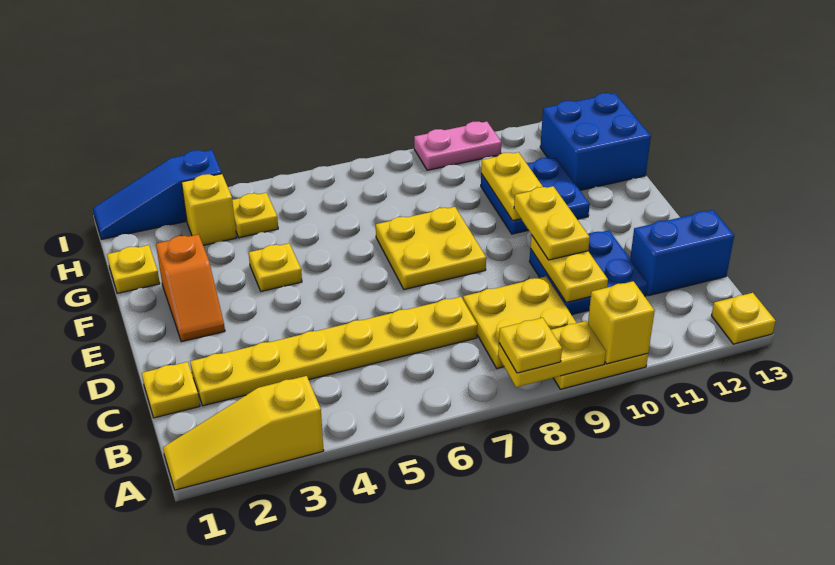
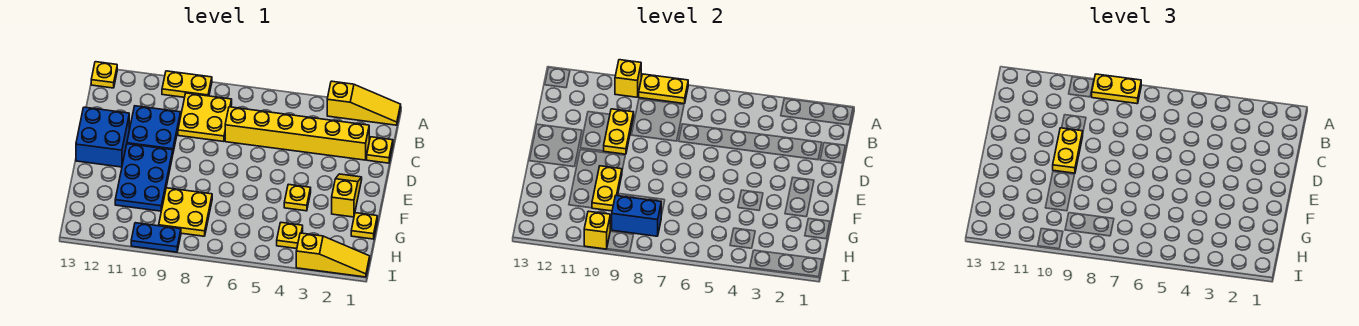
yellow plate A8 level 3 -> yellow plate A8:A9 level 3
yellow plate C2:C7 level 1 -> yellow brick C2:C7 level 1
blue brick C12:C13 level 1 -> blue brick H8:H9 level 2
orange slope E2:F2 level 1 top F -> yellow slope E2:F2 level 1 top F
yellow plate E7:F8 level 1 -> yellow plate G8:H9 level 1
blue plate F10:G11 level 1 -> blue plate E10:G11 level 1
blue brick G12:H13 level 1 -> blue brick D12:E13 level 1
yellow brick H3 level 1 -> yellow brick I10 level 2
blue slope I1:I3 level 1 top 3 -> yellow slope I1:I3 level 1 top 3
pink plate I9:I10 level 1 -> blue plate I9:I10 level 1

